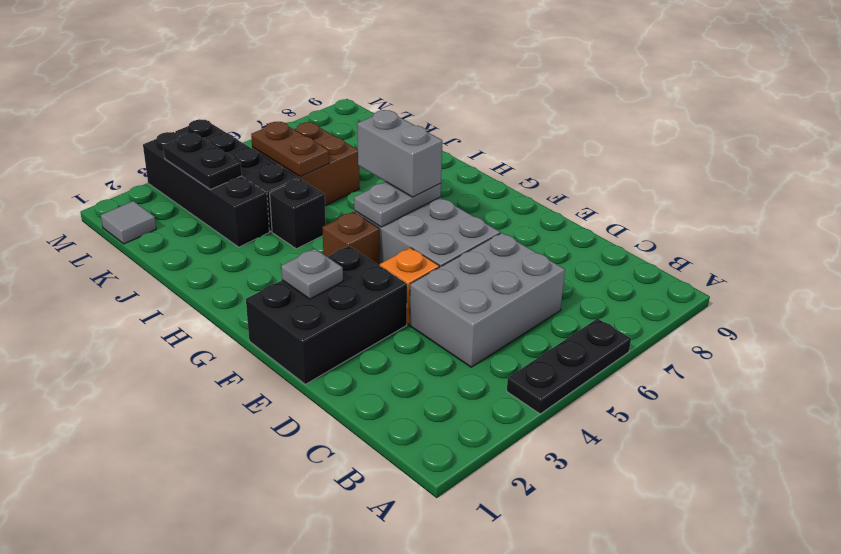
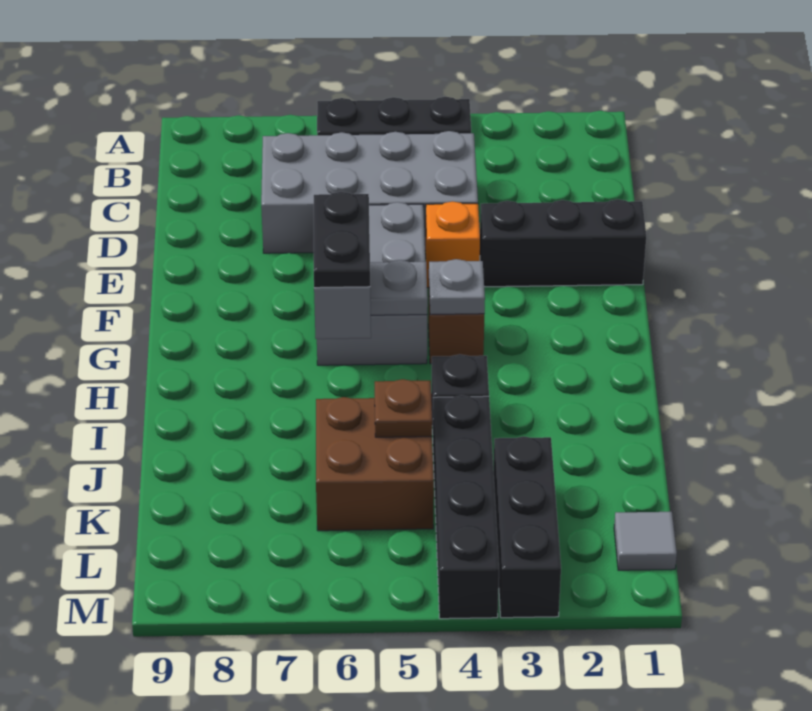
grey brick C4:D6 level 1 -> grey brick C4:D7 level 1
black brick E1:F3 level 1 -> black brick E1:E3 level 1
grey plate F2 level 2 -> grey plate G4 level 2
black brick J3:M3 level 1 -> black brick K3:M3 level 1
brown plate J5:K5 level 2 -> brown plate J5 level 2
black plate K3:L3 level 2 -> black plate G6:H6 level 4

